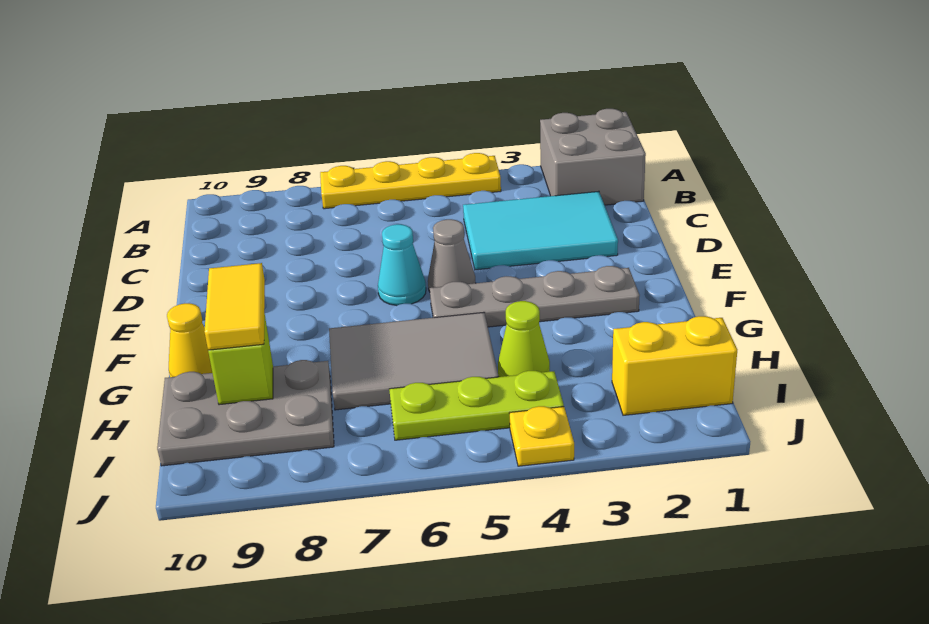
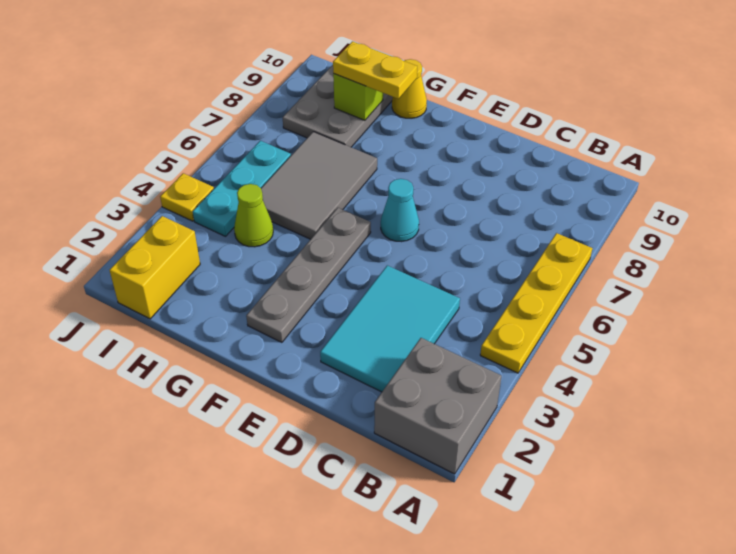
grey cone E5 level 1 -> none
yellow tile G9:H9 level 3 -> yellow plate G9:H9 level 3
lime plate I4:I6 level 1 -> cyan plate I4:I6 level 1

